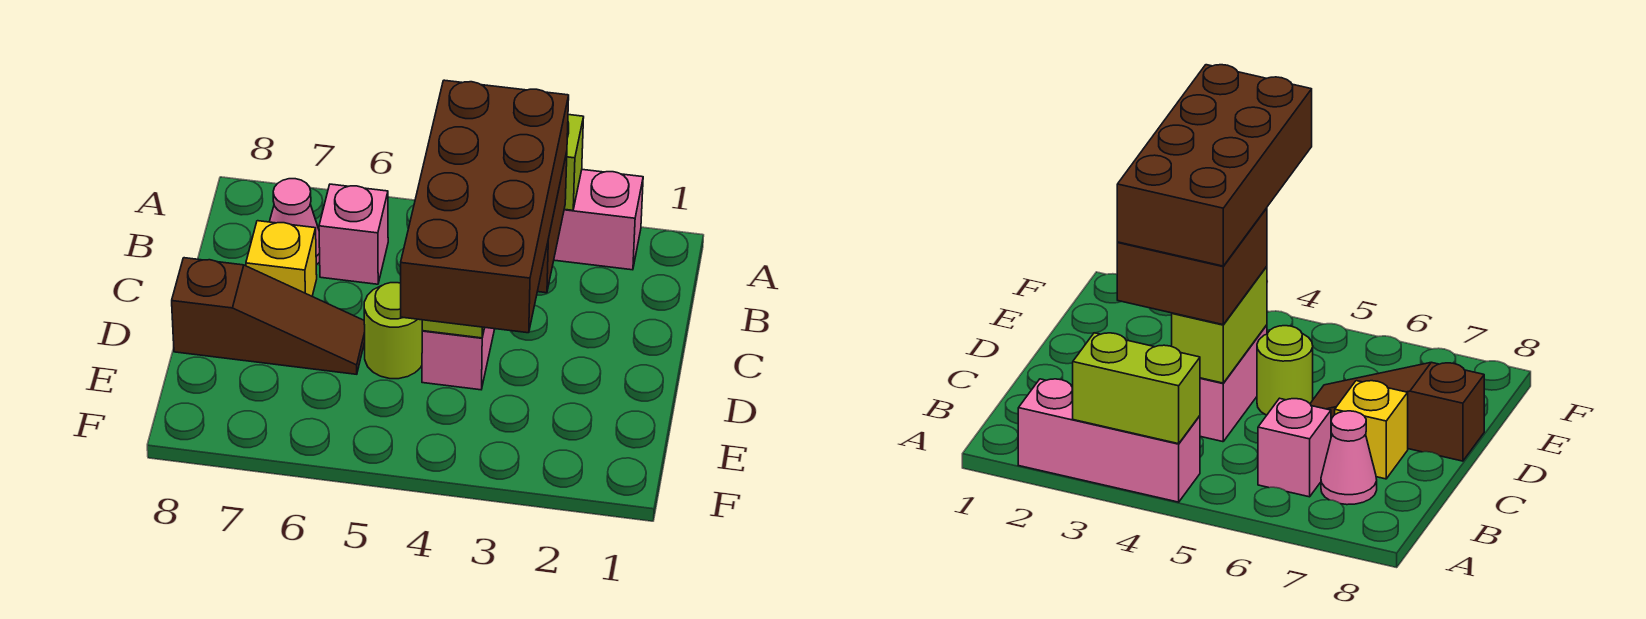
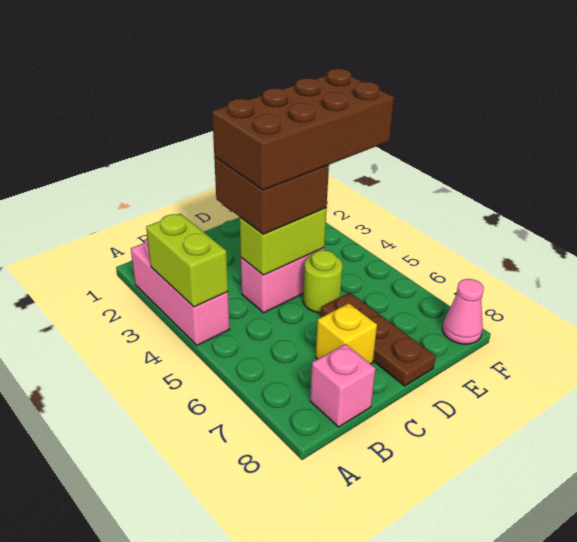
pink brick B6 level 1 -> pink brick B8 level 1
pink cone B7 level 1 -> pink cone F8 level 1
brown slope D6:D8 level 1 top 8 -> brown plate D6:D8 level 1

